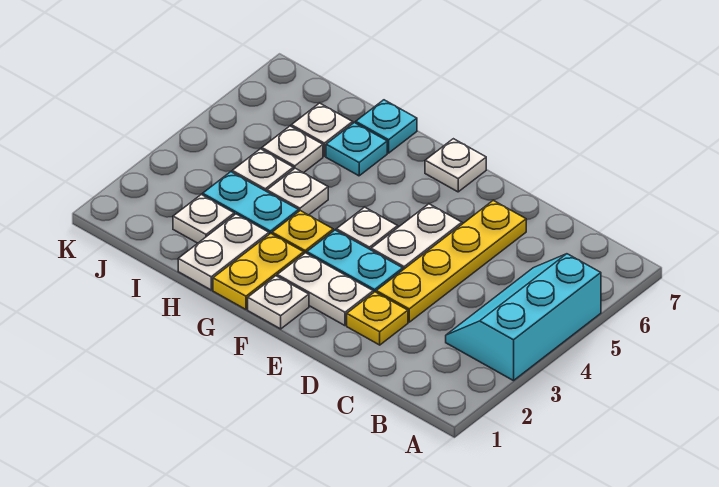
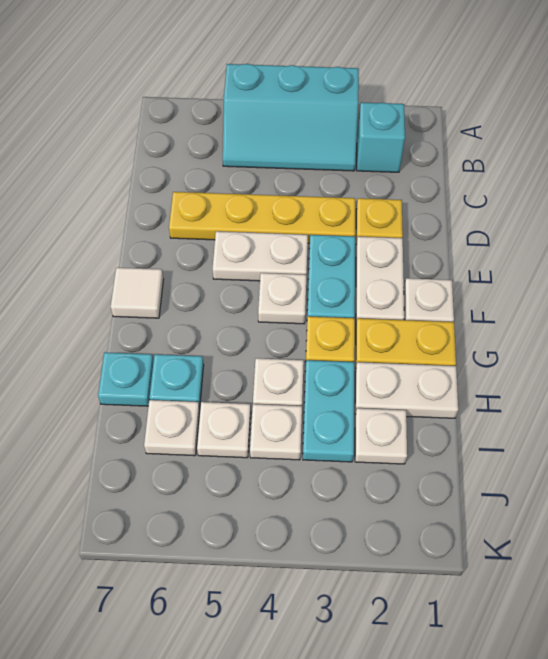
none -> cyan brick B2 level 1
white plate F7 level 1 -> white tile F7 level 1

